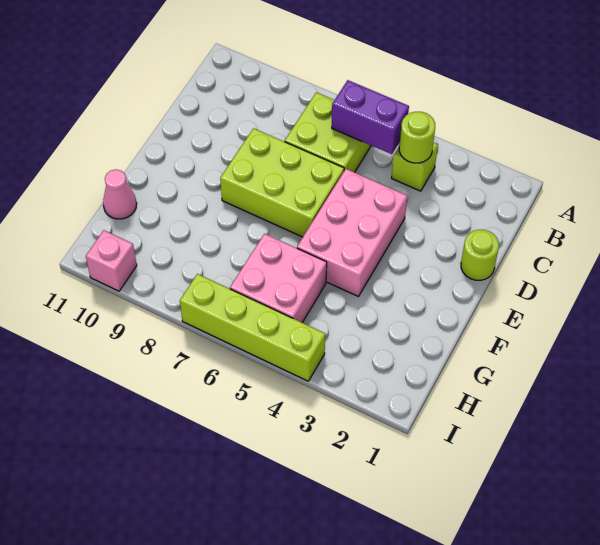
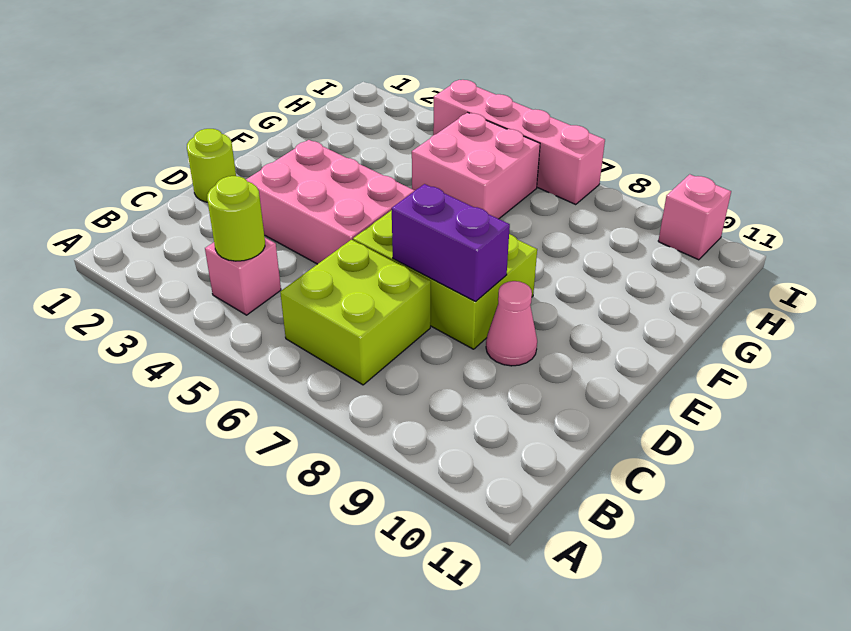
lime brick B4 level 1 -> pink brick B4 level 1
purple brick B5:B6 level 2 -> purple brick D7:D8 level 2
pink brick D4:F5 level 1 -> pink brick D3:E5 level 1
pink cone G11 level 1 -> pink cone D9 level 1
lime brick I4:I7 level 1 -> pink brick I4:I7 level 1

